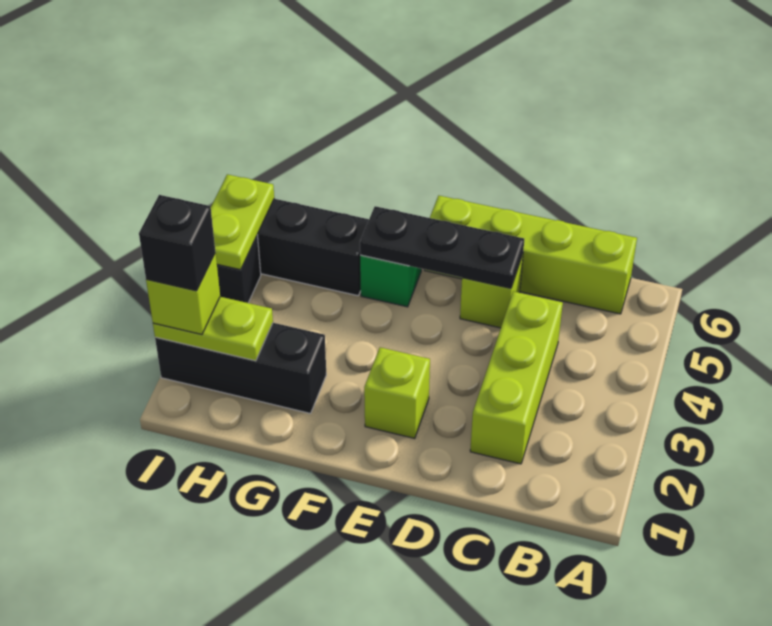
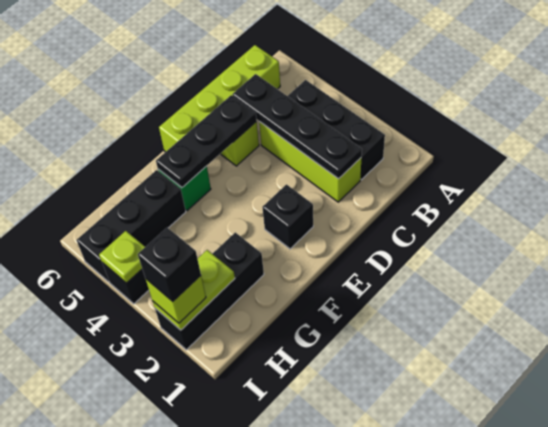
none -> black brick B2:B4 level 1
none -> black plate C2:C5 level 2
lime brick E2 level 1 -> black brick E2 level 1
lime plate I4:I5 level 2 -> lime plate I4 level 2

